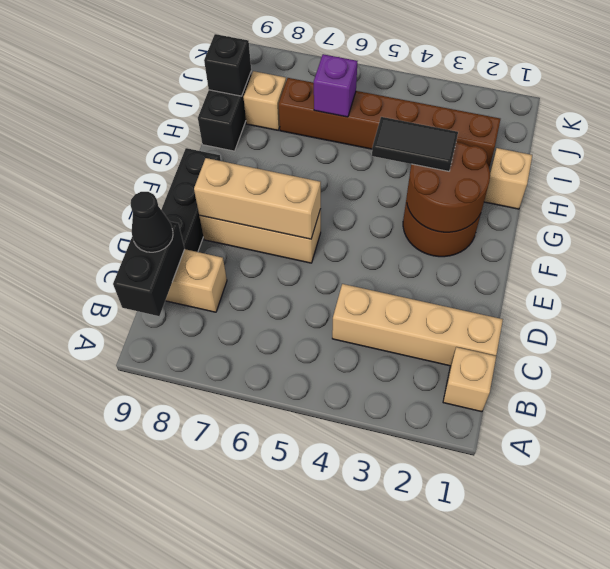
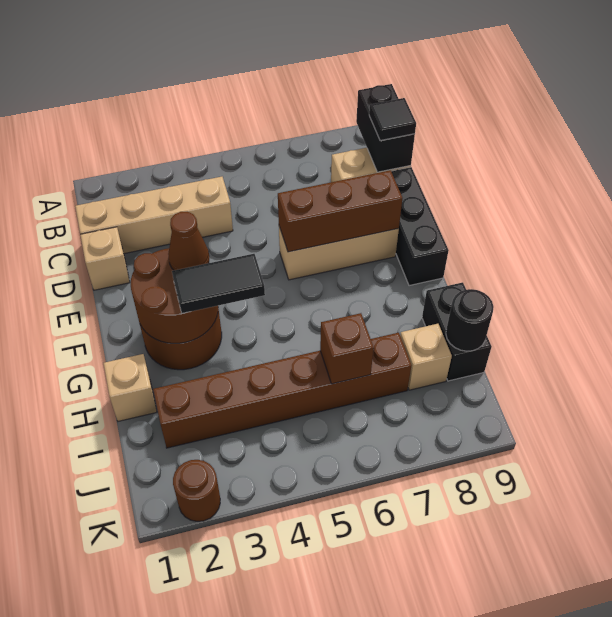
tan brick B1 level 1 -> tan brick D1 level 1
black cone C9 level 3 -> black tile C9 level 3
tan brick E6:E8 level 2 -> brown brick E6:E8 level 2
none -> brown cone F3 level 3
purple brick I6 level 2 -> brown brick I6 level 2
black brick I9 level 2 -> black round brick I9 level 2
none -> brown round brick K2 level 1

